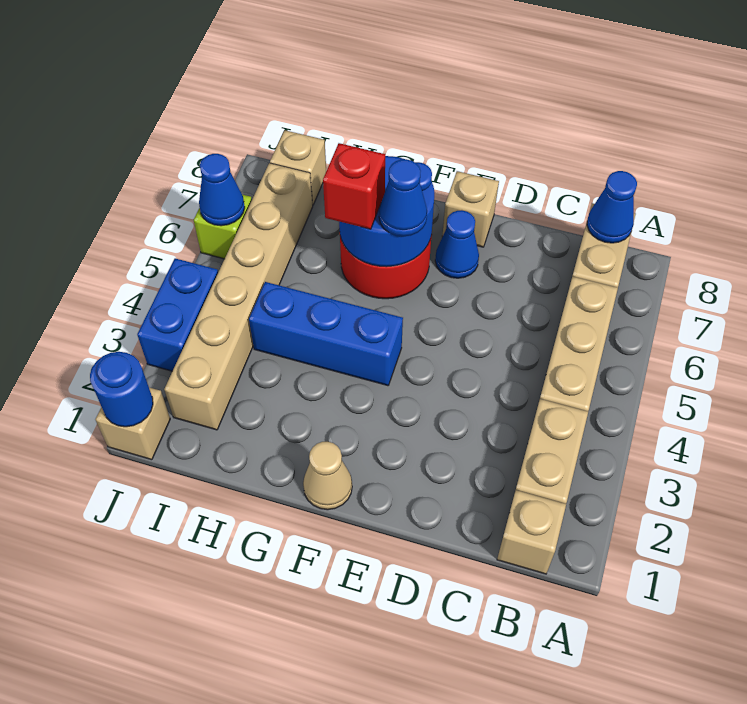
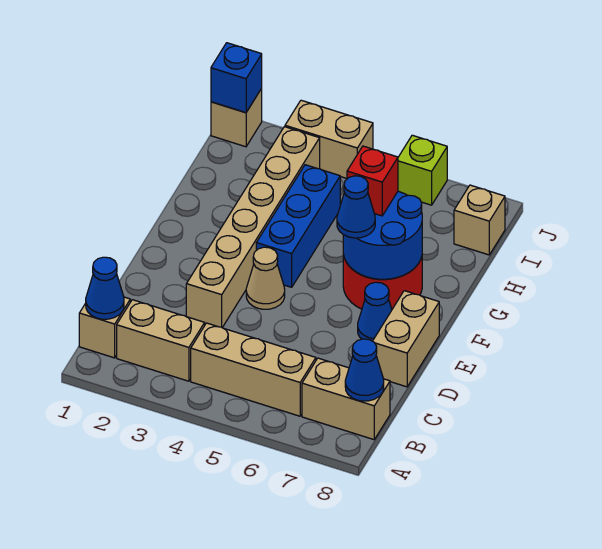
tan brick E8 level 1 -> tan brick D8:E8 level 1
tan cone F1 level 1 -> tan cone E4 level 1
tan brick I2:I7 level 1 -> tan brick D3:I3 level 1
blue round brick J1 level 2 -> blue brick J1 level 2
blue brick J3:J4 level 1 -> tan brick J3:J4 level 1
blue cone J6 level 2 -> blue cone B1 level 2

